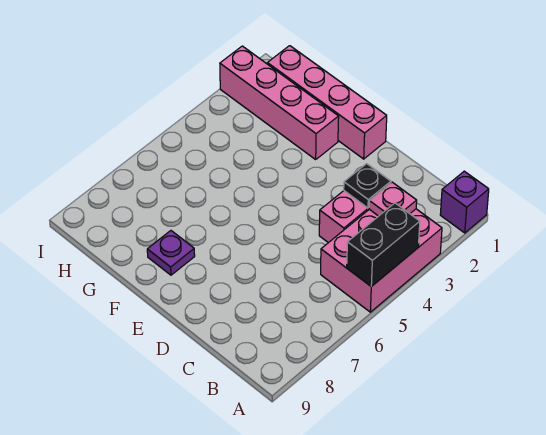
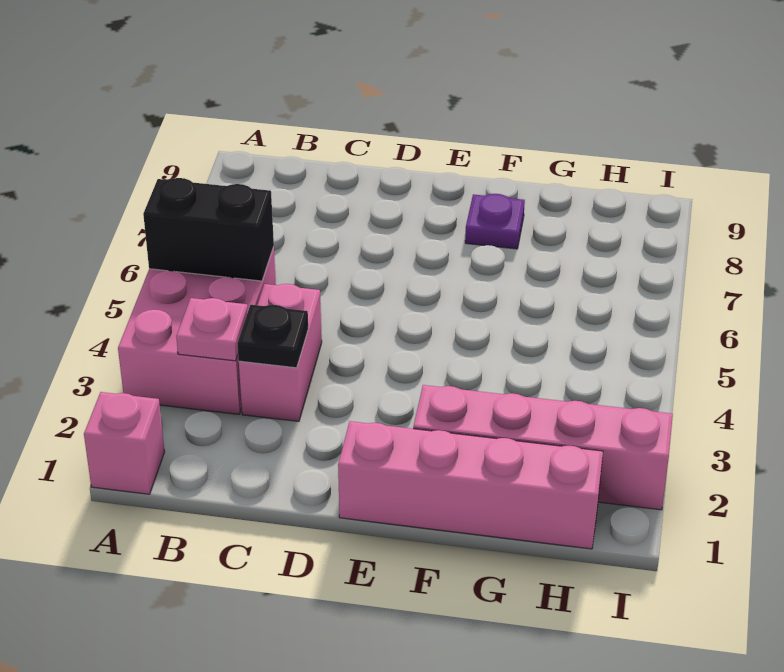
purple brick A1 level 1 -> pink brick A1 level 1
black brick A4:A5 level 2 -> black brick A5:B5 level 2

